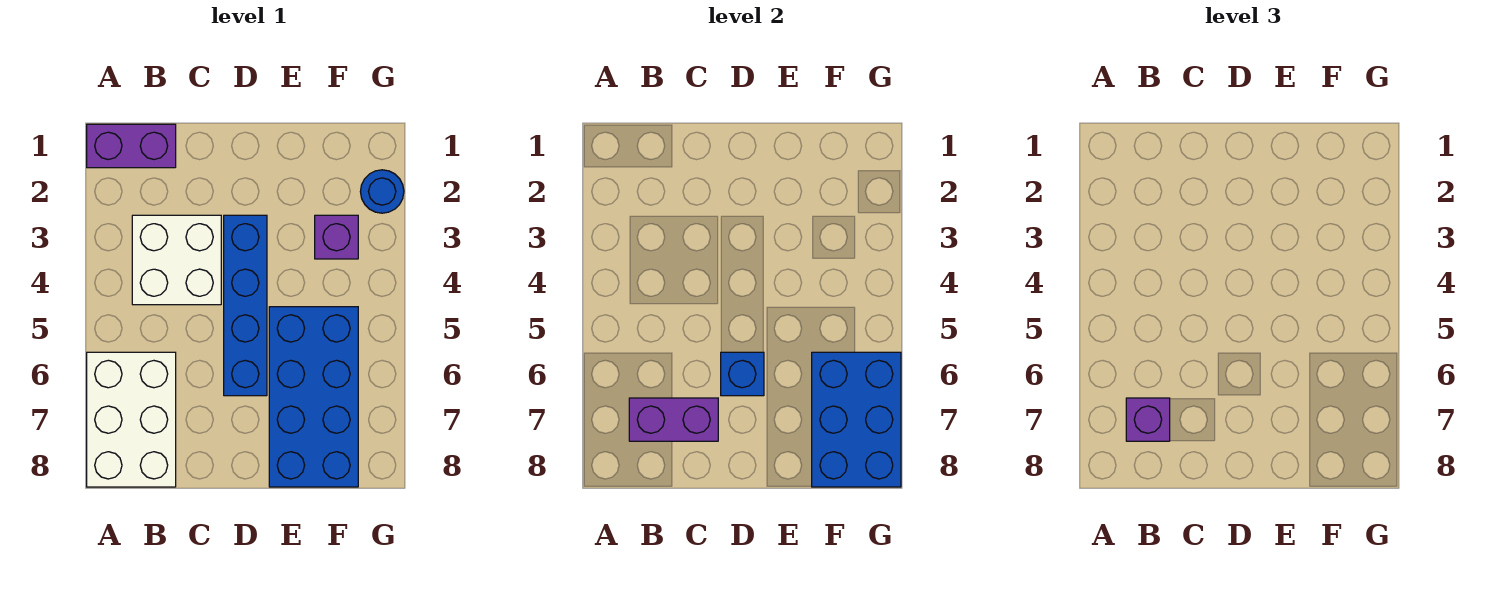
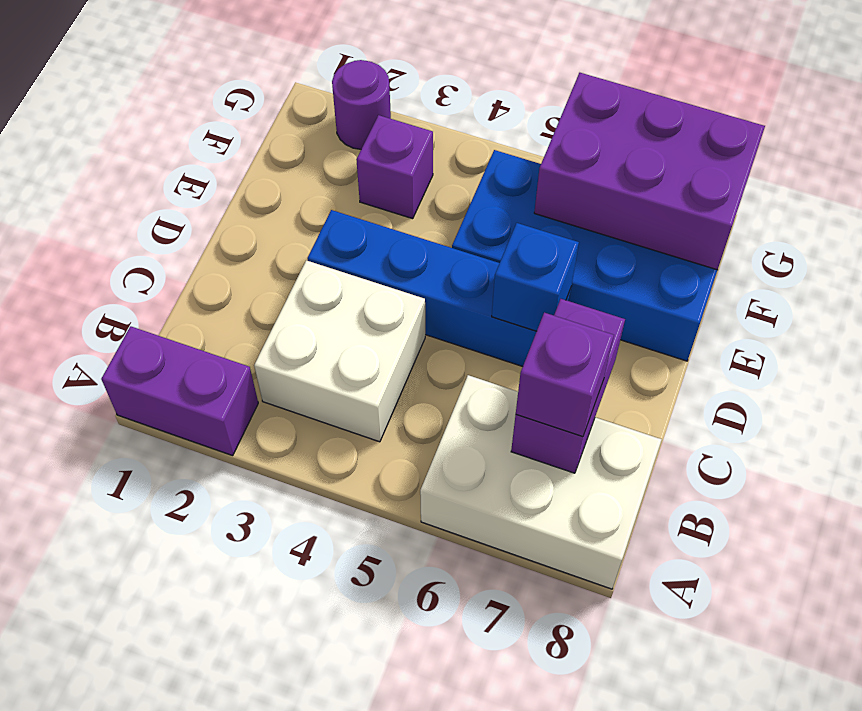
purple brick A1:B1 level 1 -> purple brick A1:A2 level 1
blue brick F6:G8 level 2 -> purple brick F6:G8 level 2
blue round brick G2 level 1 -> purple round brick G2 level 1

